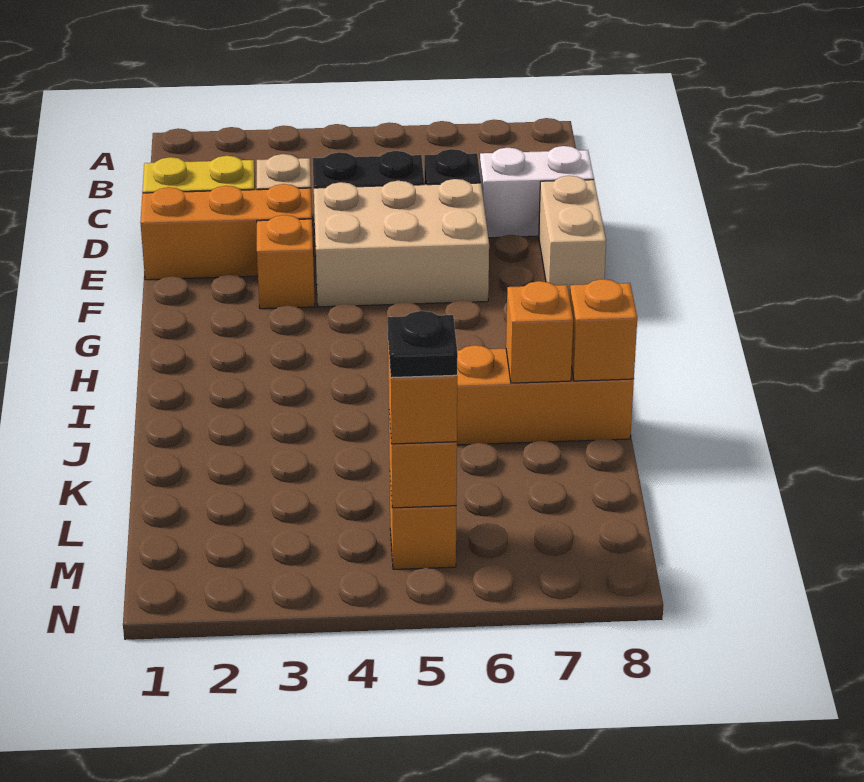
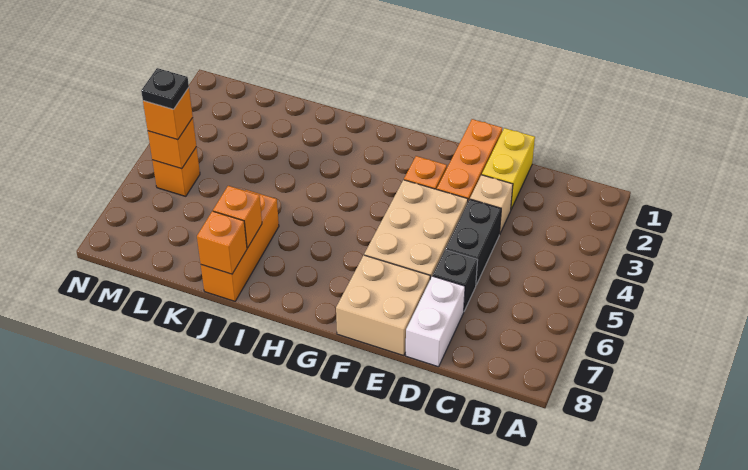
tan brick E8:F8 level 1 -> tan brick E7:F8 level 1

